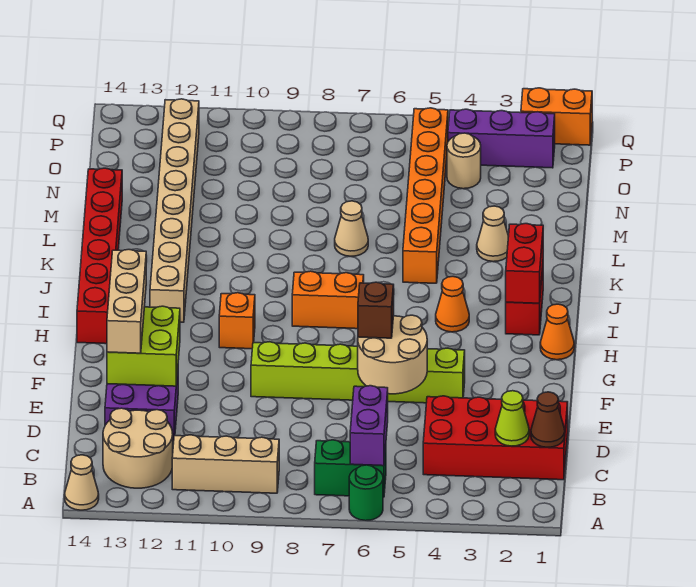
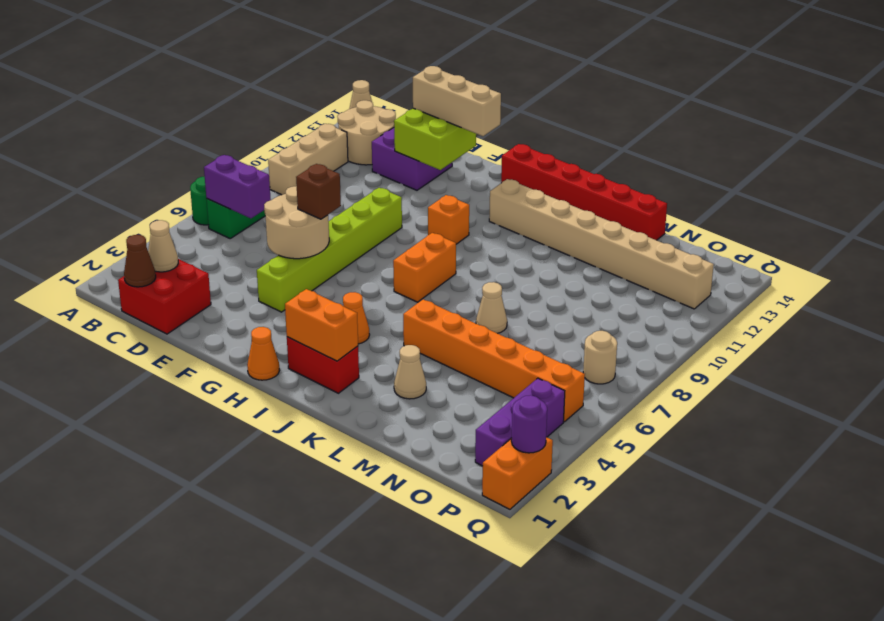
red brick C1:D4 level 1 -> red brick C1:D2 level 1
lime cone C2 level 2 -> tan cone C2 level 2
red brick I2:J2 level 2 -> orange brick I2:J2 level 2
tan round brick O4 level 1 -> tan round brick P7 level 1
none -> purple round brick Q2 level 2

